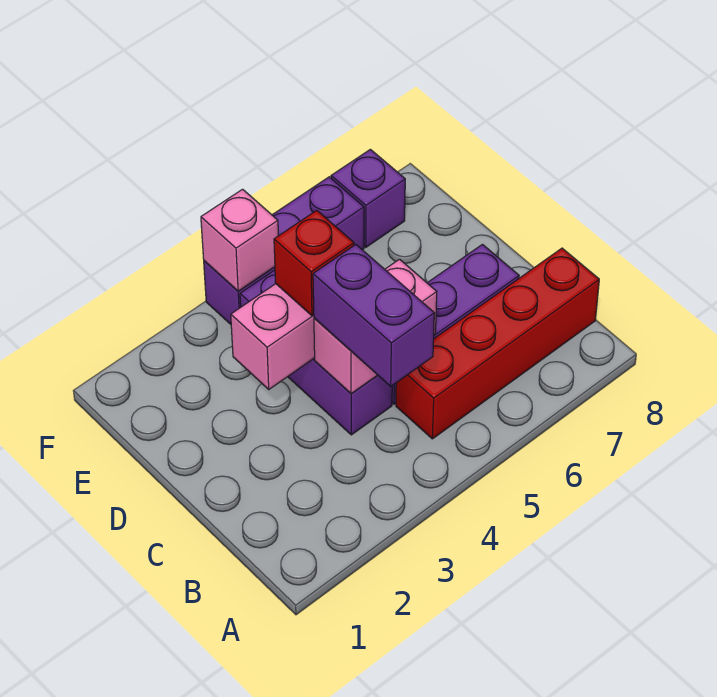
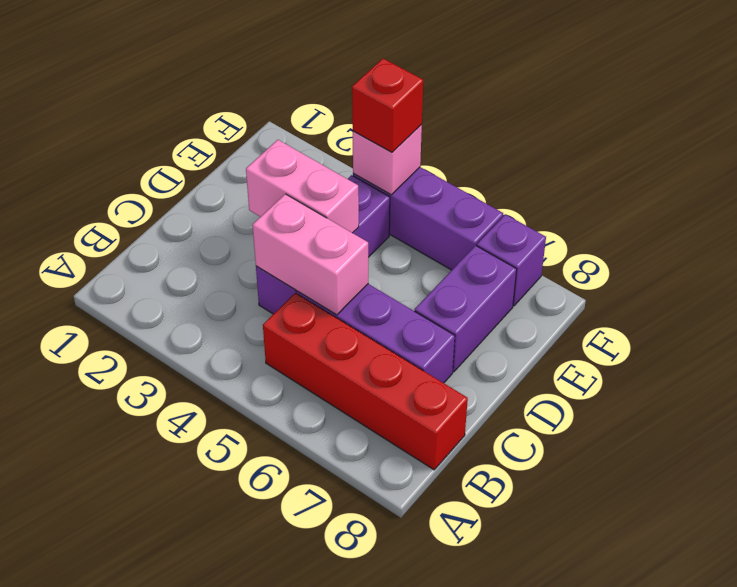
purple brick B4:C4 level 3 -> purple brick D7:E7 level 1
red brick D4 level 3 -> red brick F4 level 3

